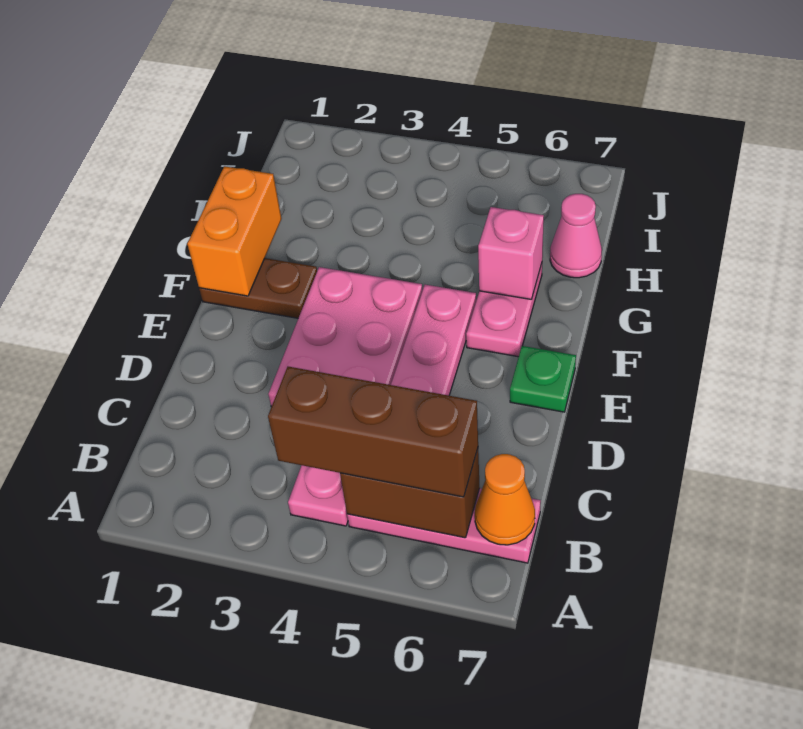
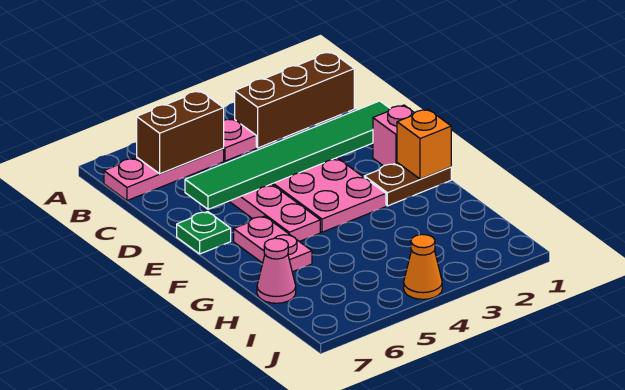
brown brick B4:B6 level 3 -> brown brick B1:B3 level 1
orange cone B7 level 2 -> orange cone J4 level 1
none -> green tile D1:D6 level 2
orange brick F1:G1 level 2 -> orange brick F1 level 2
pink brick G6 level 2 -> pink brick E1 level 1

